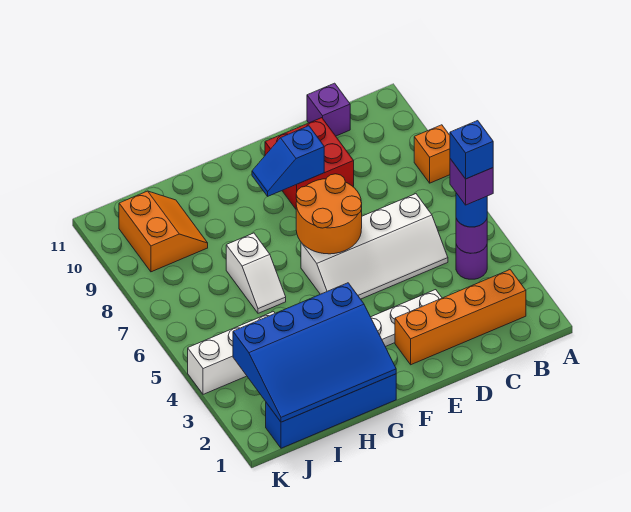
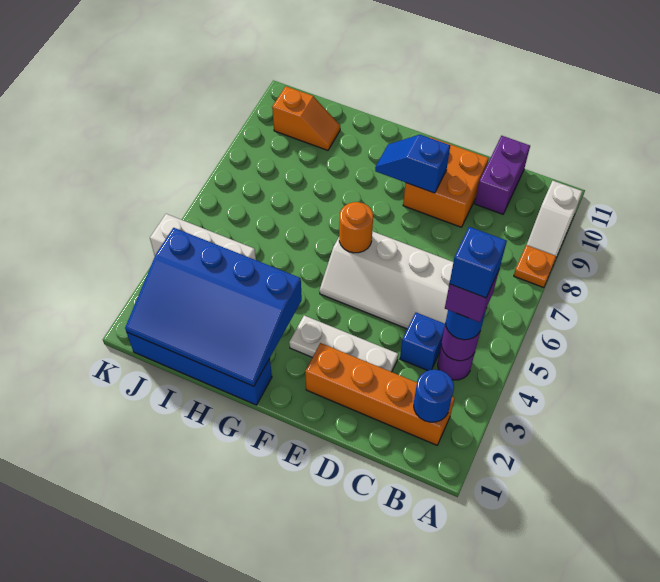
orange brick A8 level 1 -> orange plate A8 level 1
none -> blue round brick B2 level 2
none -> blue brick C4 level 1
purple brick C11 level 1 -> purple brick C10:C11 level 1
red brick D9:E10 level 1 -> orange brick D9:E10 level 1
orange round brick E6:F7 level 2 -> orange round brick F6 level 2
white slope H6:H7 level 1 top 7 -> white slope A9:A10 level 1 top 10
orange slope I9:J10 level 1 top J -> orange slope I10:J10 level 1 top J

